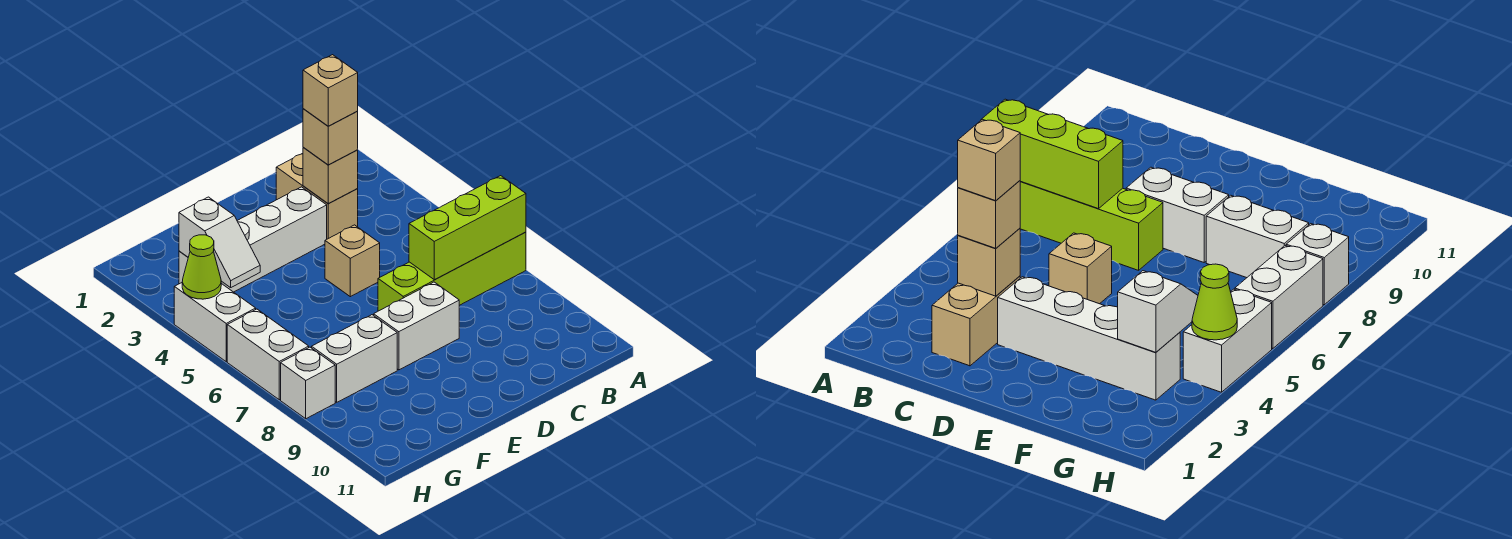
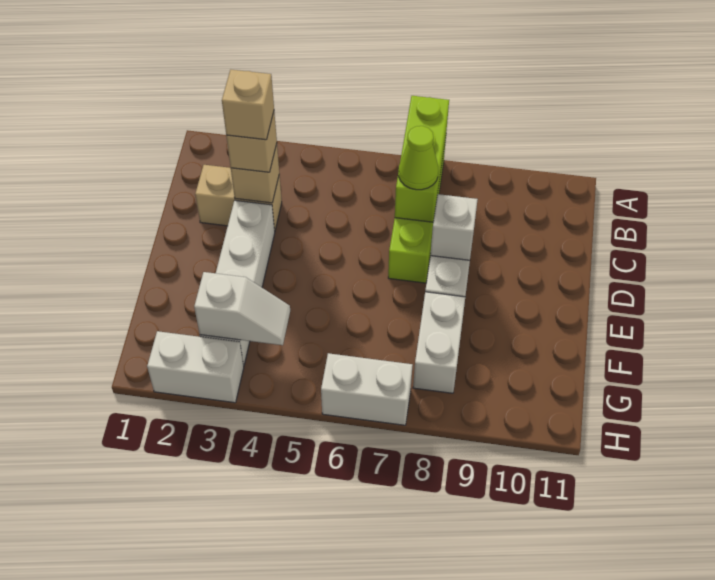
tan brick D5 level 1 -> none
white brick H4:H5 level 1 -> white brick H2:H3 level 1
lime cone H4 level 2 -> lime cone C7 level 3
white brick H8 level 1 -> white brick D8 level 2

